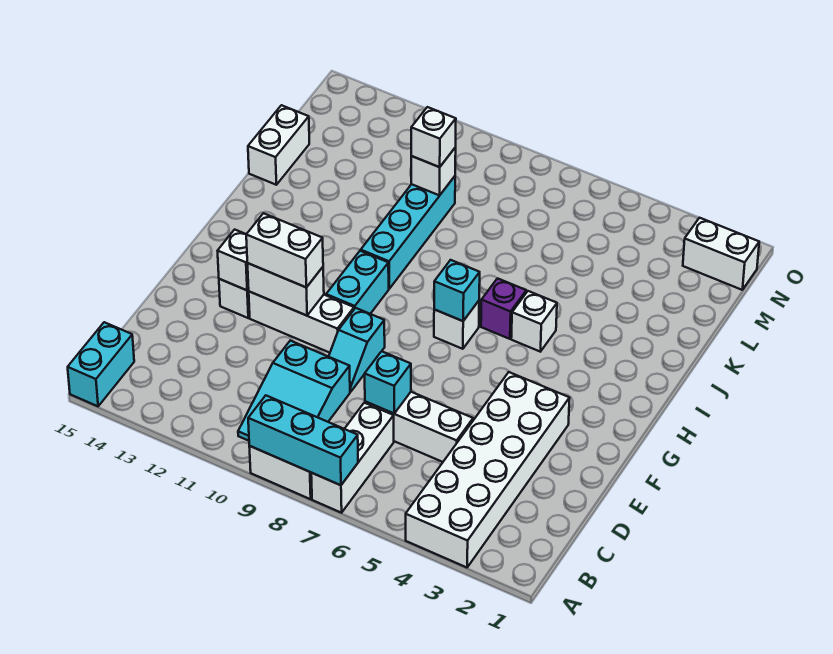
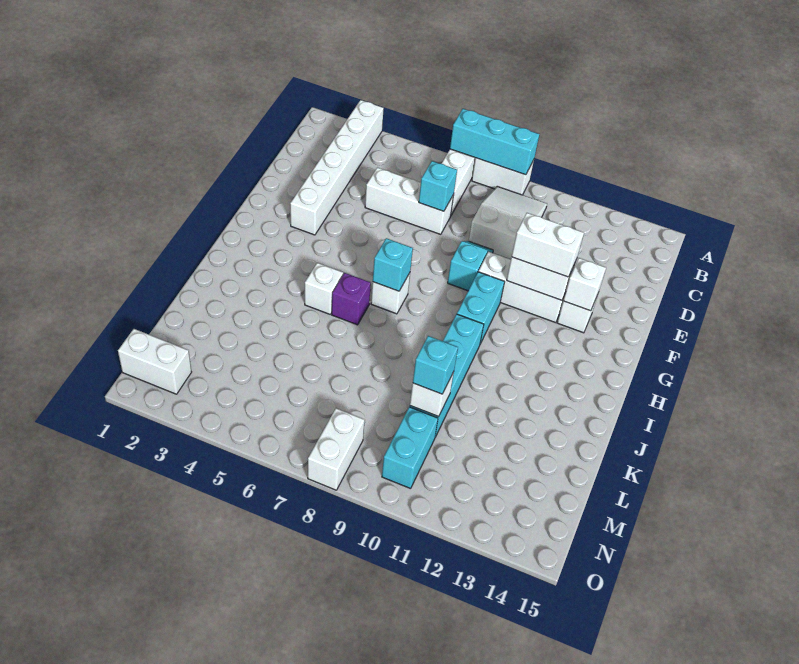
white brick A3:F4 level 1 -> white brick A3:F3 level 1
cyan brick A15:B15 level 1 -> cyan brick M10:N10 level 1
cyan slope B9:D10 level 1 top D -> white slope B9:D10 level 1 top D
white brick K15:L15 level 1 -> white brick N8:O8 level 1
white brick L10 level 3 -> cyan brick L10 level 3

